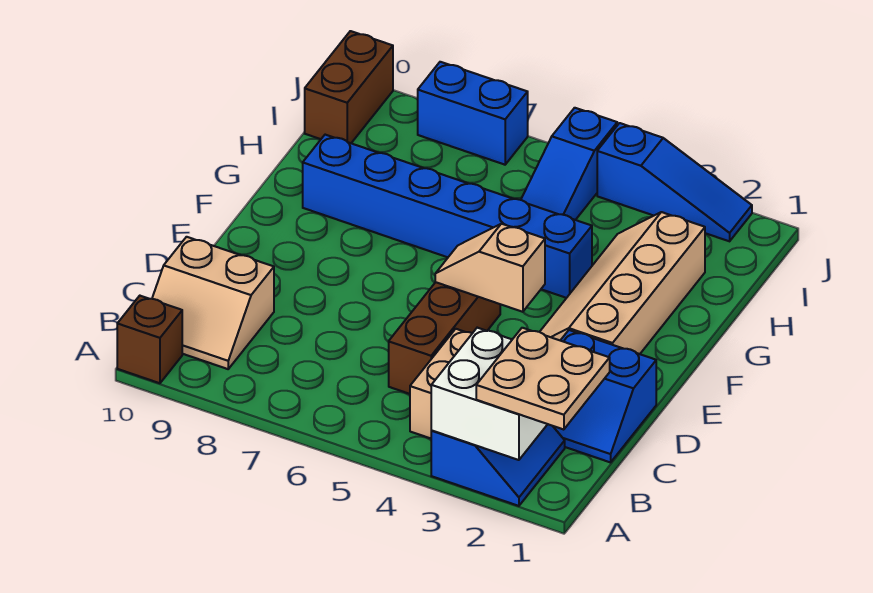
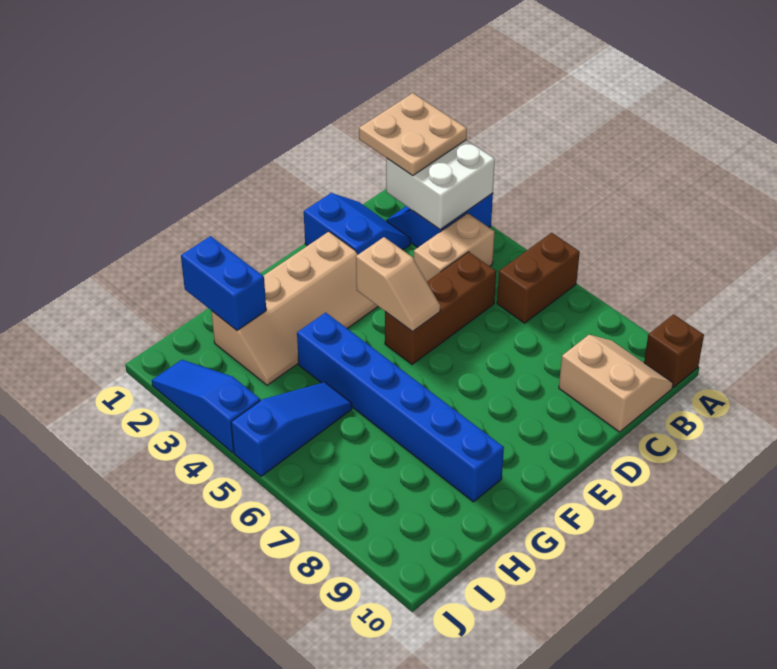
brown brick I10:J10 level 1 -> brown brick A6:B6 level 1
blue brick J7:J8 level 1 -> blue brick H1:H2 level 2

